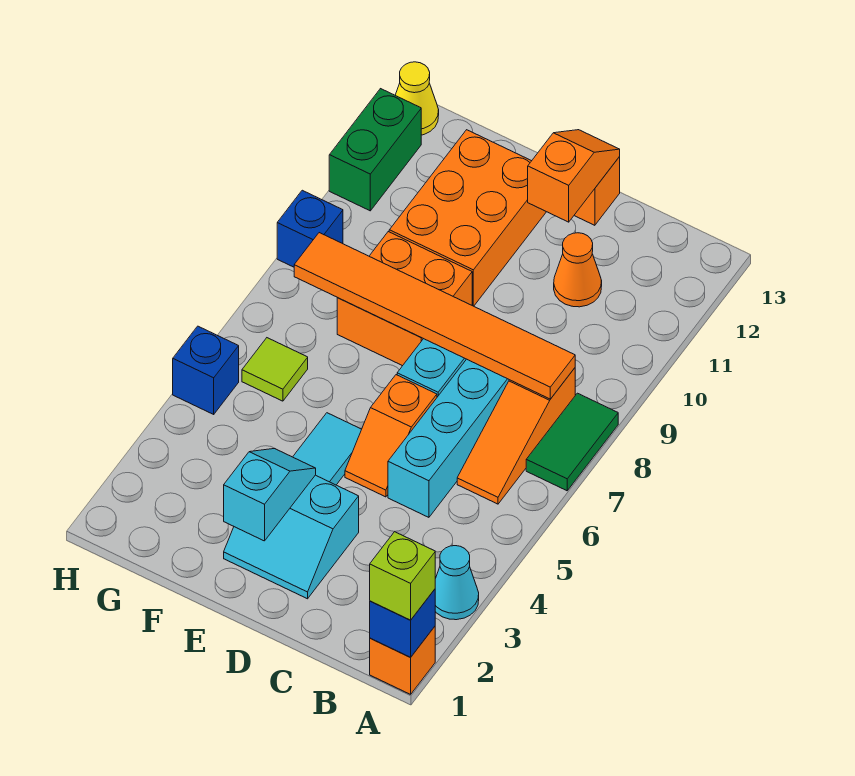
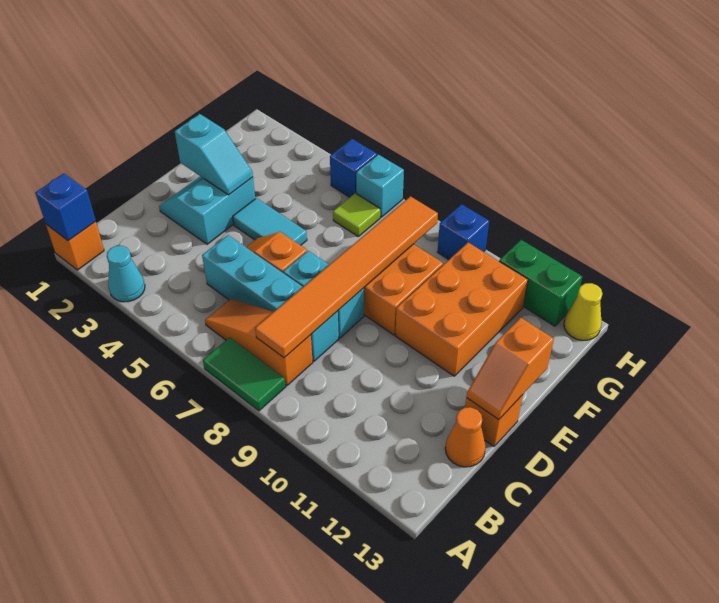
lime brick A1 level 3 -> none
orange cone C11 level 1 -> orange cone C13 level 1
orange slope D12:D13 level 2 top 12 -> orange slope D13:E13 level 2 top E
orange brick E10:F12 level 1 -> orange brick E10:G11 level 1
none -> cyan brick H6 level 1

